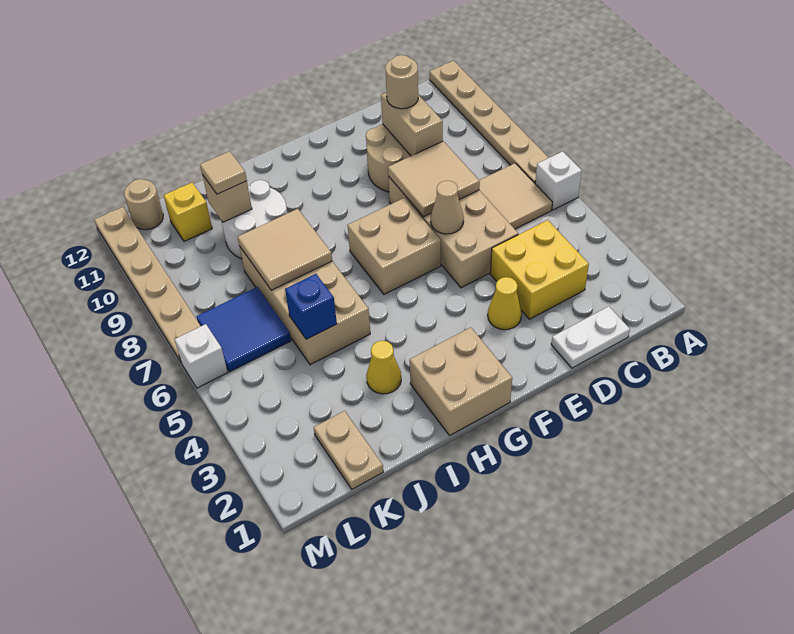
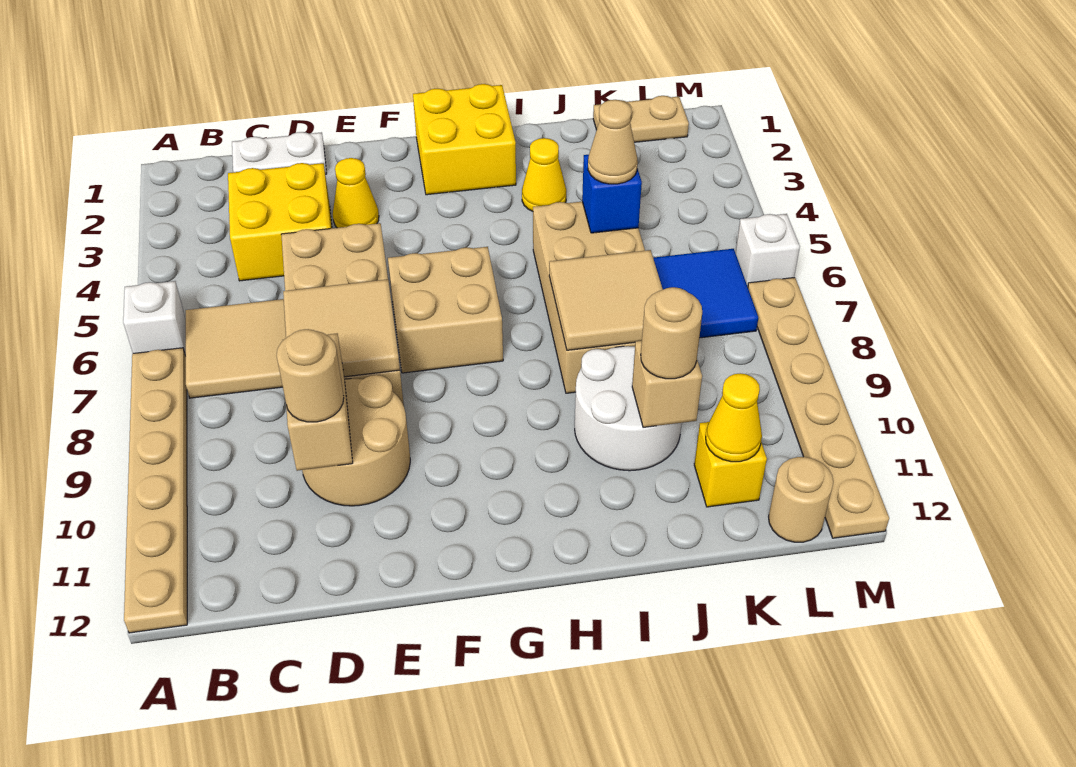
tan cone E6 level 2 -> tan cone J5 level 3
tan brick G1:H2 level 1 -> yellow brick G1:H2 level 1
tan tile J10 level 3 -> tan round brick J10 level 3
tan plate K1:K2 level 1 -> tan plate K1:L1 level 1
none -> yellow cone K11 level 2

